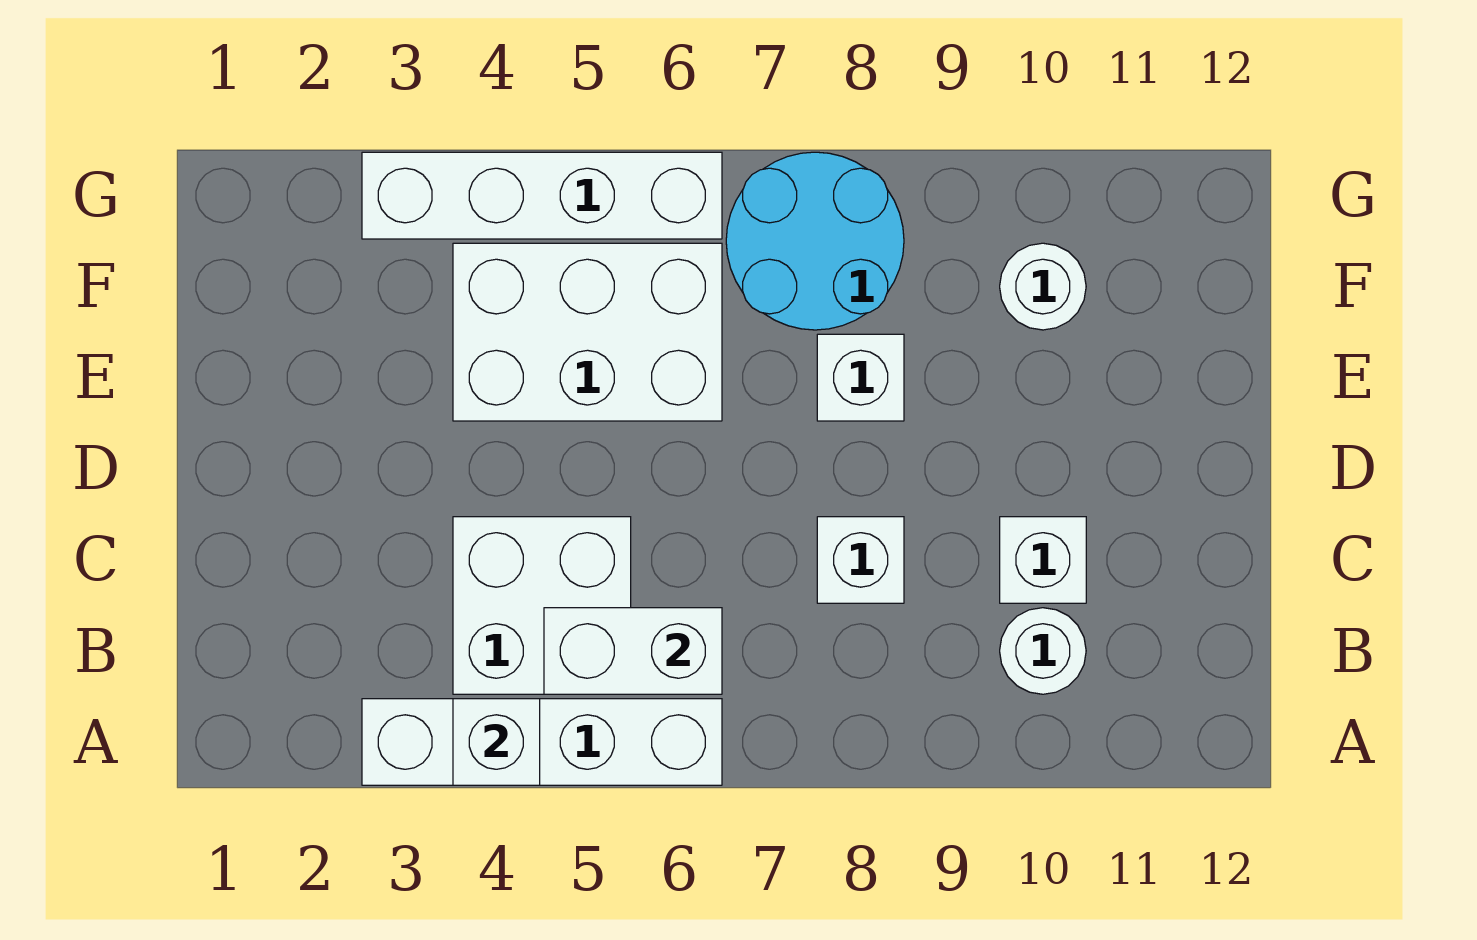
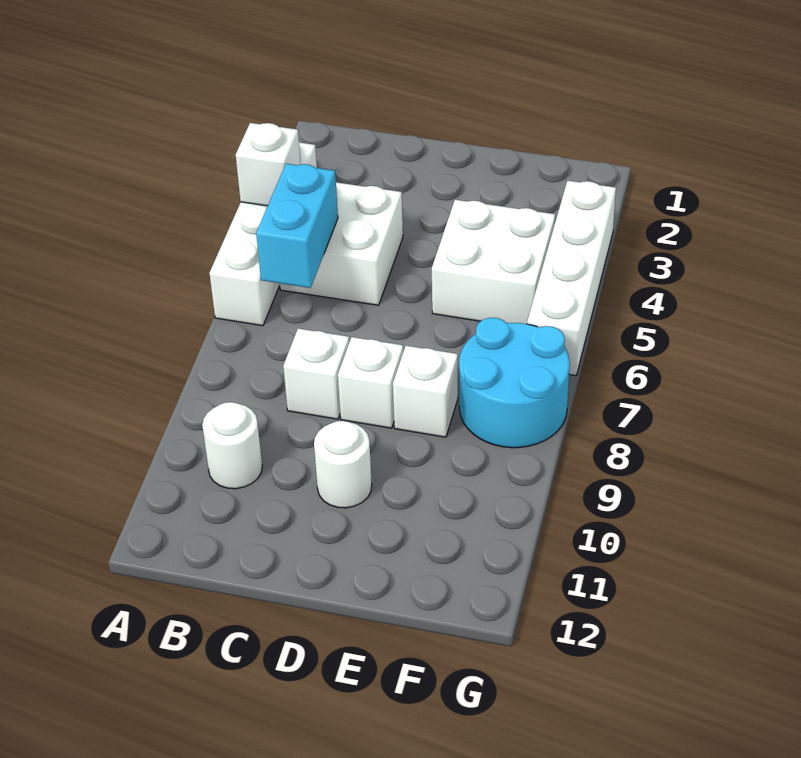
white brick B5:B6 level 2 -> cyan brick B5:B6 level 2
white brick C10 level 1 -> white brick D8 level 1
white brick E4:F6 level 1 -> white brick E4:F5 level 1
white round brick F10 level 1 -> white round brick D10 level 1

